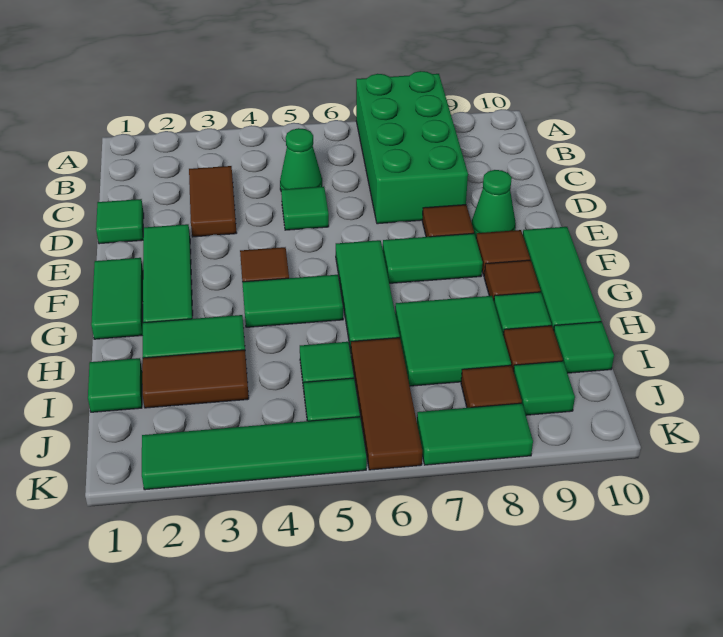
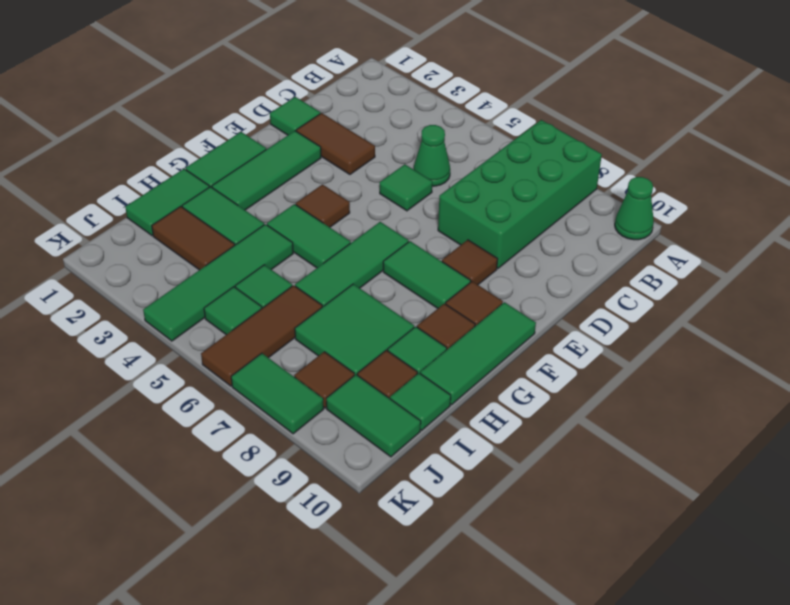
brown tile C3:D3 level 1 -> brown tile D2:D3 level 1
green cone E9 level 1 -> green cone A10 level 1
green tile I1 level 1 -> green tile H1:I1 level 1
green tile J9 level 1 -> green tile J9:J10 level 1
green tile K2:K5 level 1 -> green tile H4:K4 level 1

